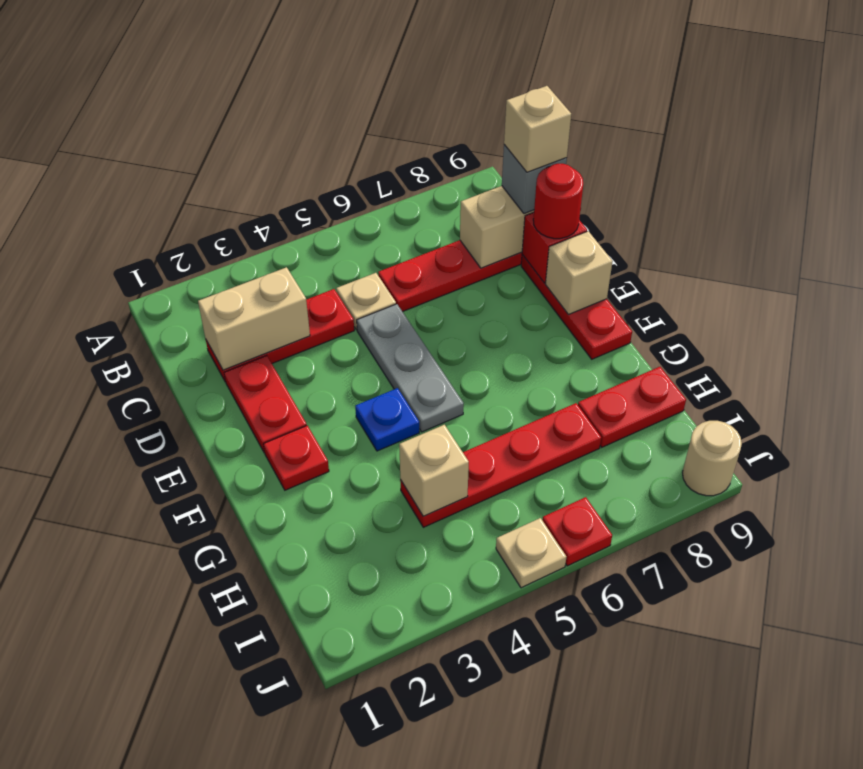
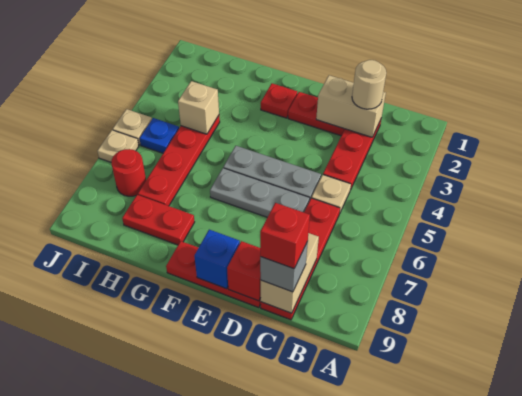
tan brick C2:C3 level 2 -> tan brick C2:D2 level 2
tan brick C9 level 4 -> red brick C9 level 4
none -> grey plate D6:F6 level 1
red round brick D9 level 3 -> red round brick I7 level 1
tan brick E9 level 2 -> blue brick E9 level 2
blue plate F4 level 1 -> blue plate I5 level 1
red plate H8:H9 level 1 -> red plate G8:H8 level 1
red plate J6 level 1 -> tan plate J6 level 1
tan round brick J9 level 1 -> tan round brick C2 level 3

